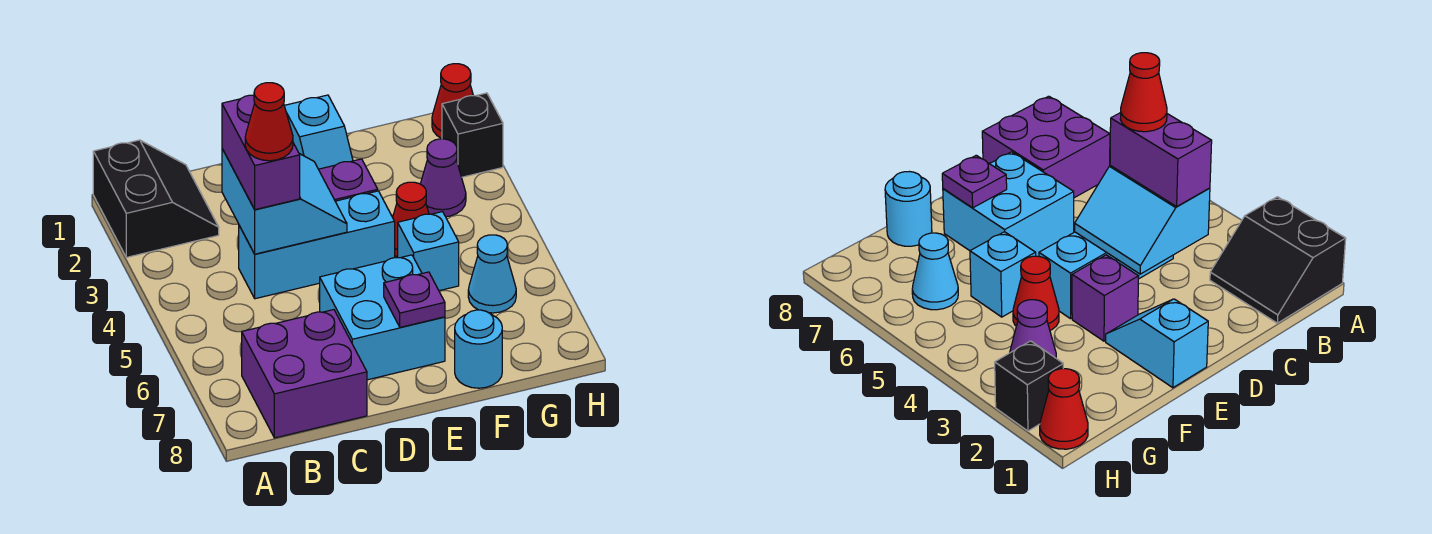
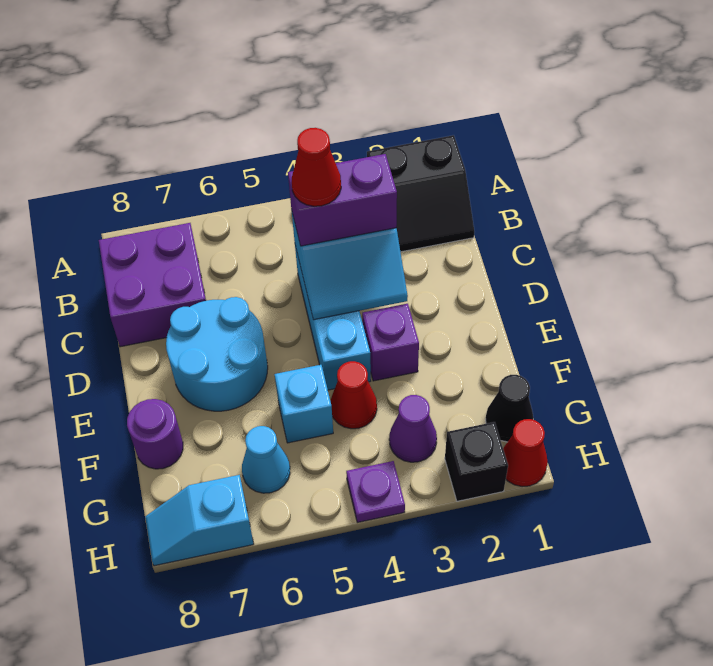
cyan brick D6:E7 level 1 -> cyan round brick D6:E7 level 1
cyan slope E1:E2 level 1 top 1 -> cyan slope H7:H8 level 1 top 7
purple plate E7 level 2 -> purple plate H4 level 1
cyan round brick F8 level 1 -> purple round brick F8 level 1
none -> black cone G1 level 1

